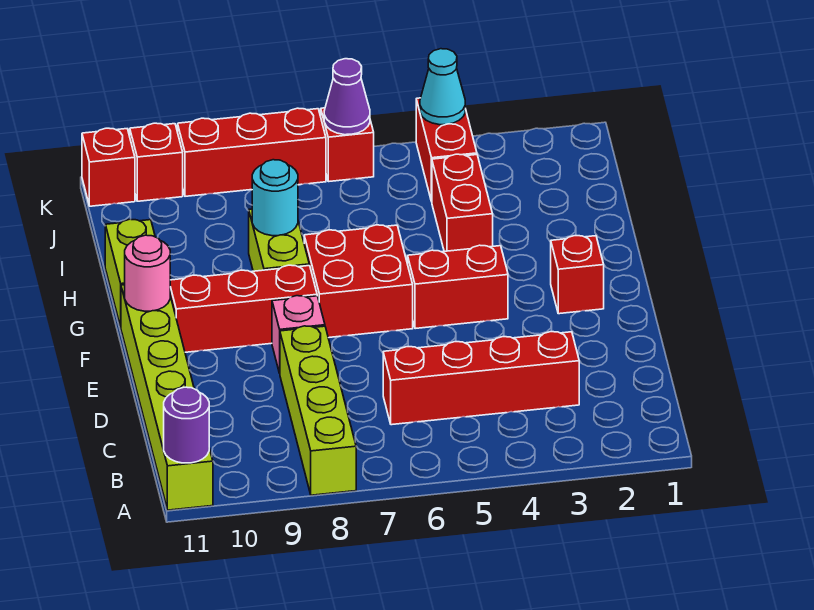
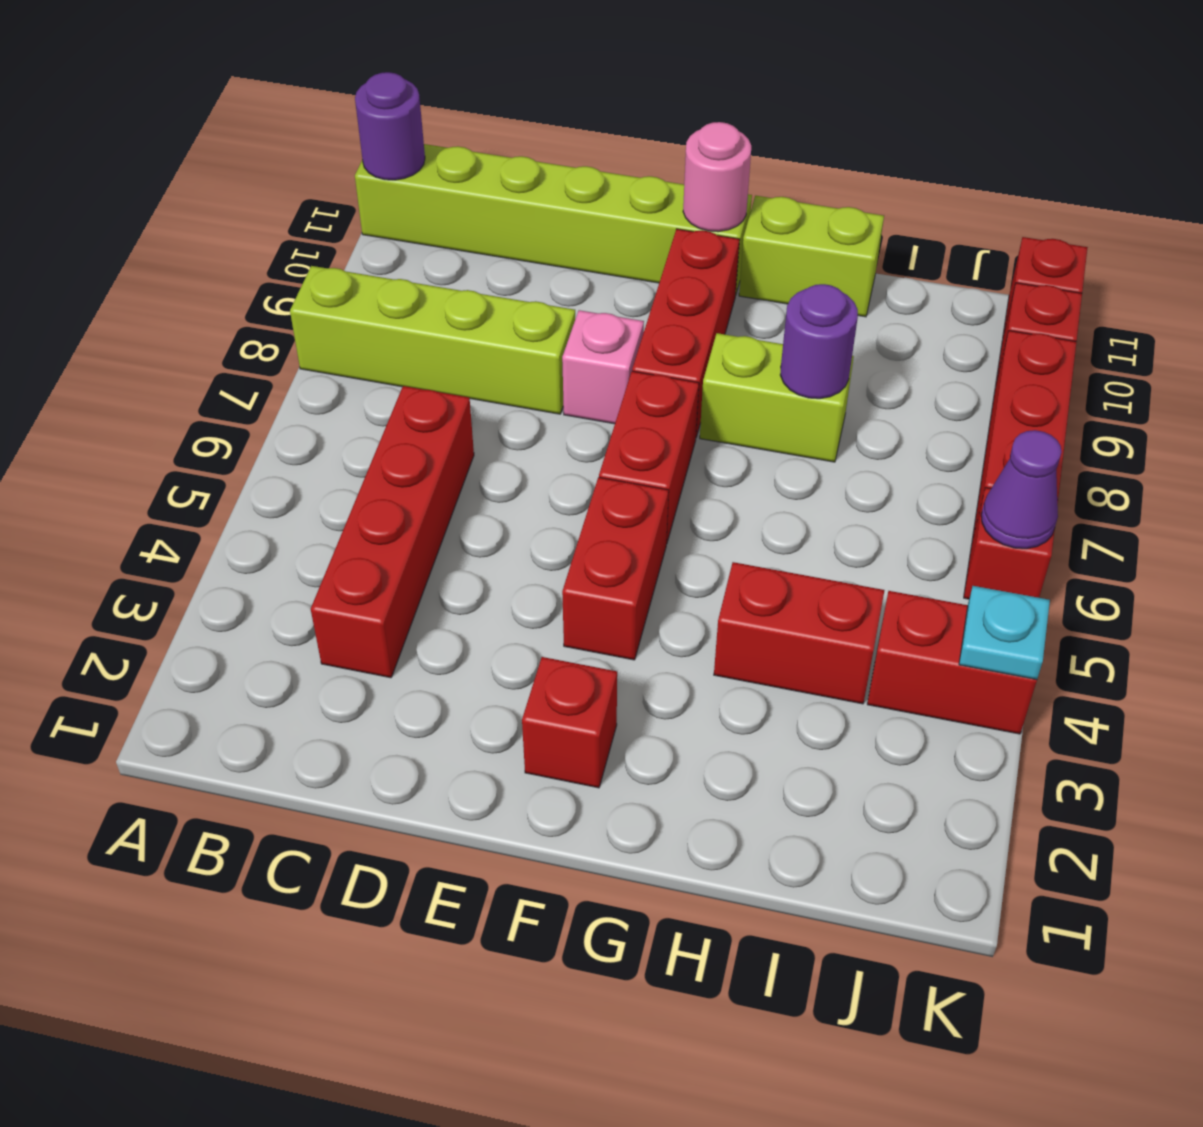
red brick F6:G7 level 1 -> red brick F6:F7 level 1
cyan round brick H8 level 2 -> purple round brick H8 level 2
cyan cone K4 level 2 -> cyan plate K4 level 2

